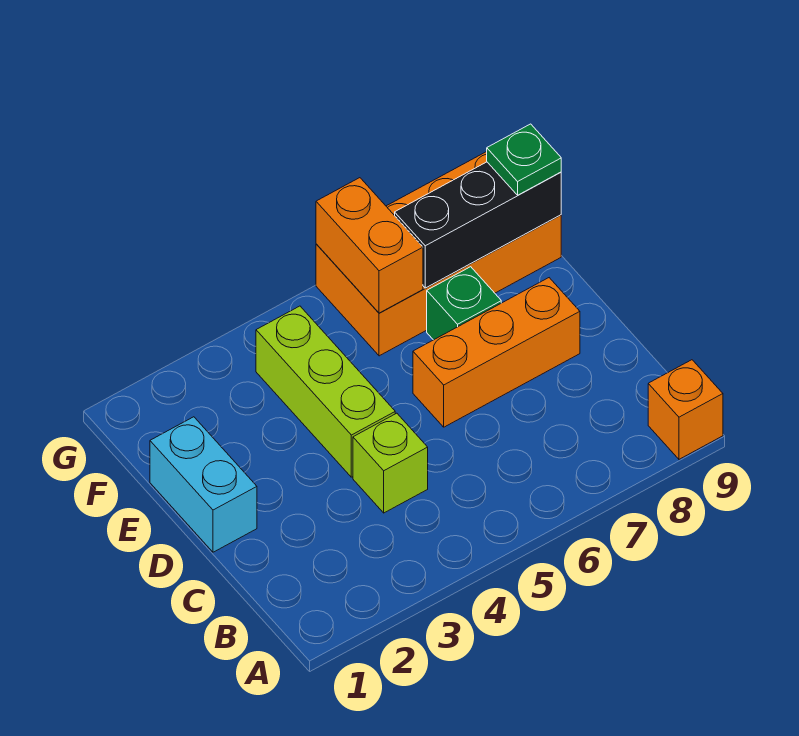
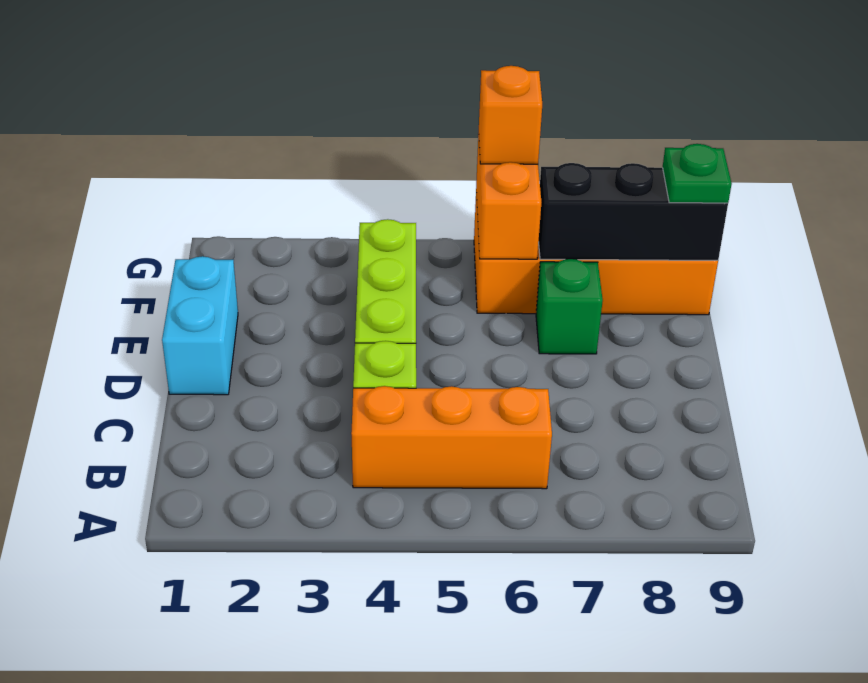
orange brick A9 level 1 -> orange brick G6 level 3
orange brick D6:D8 level 1 -> orange brick B4:B6 level 1

